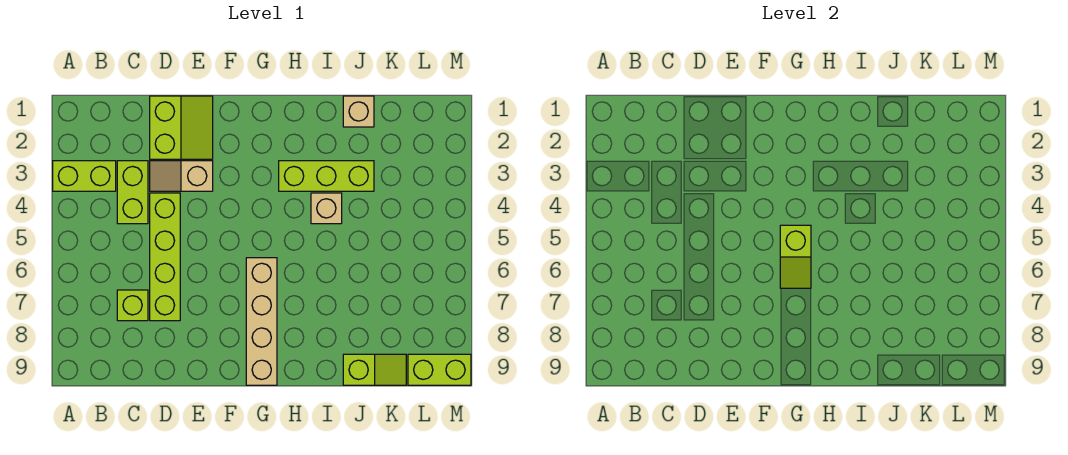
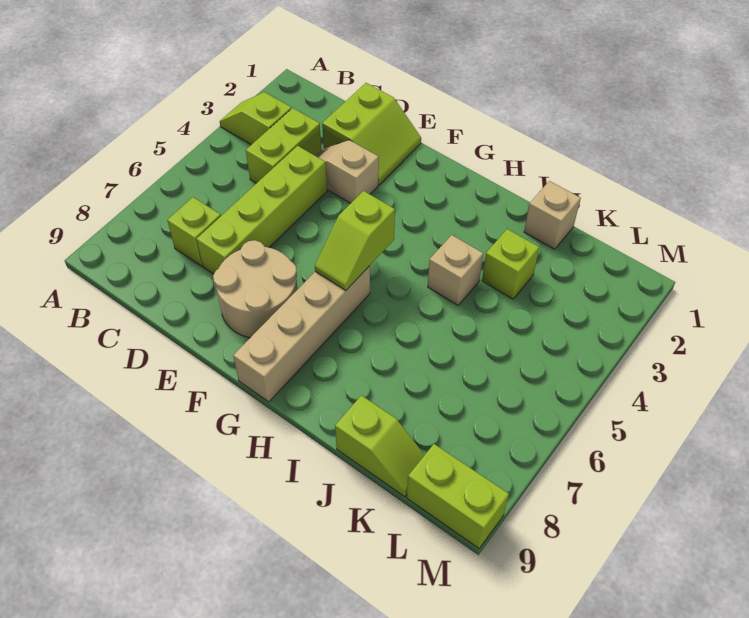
lime brick A3:B3 level 1 -> lime slope A3:B3 level 1 top B
none -> tan round brick E7:F8 level 1
lime brick H3:J3 level 1 -> lime brick J3 level 1

